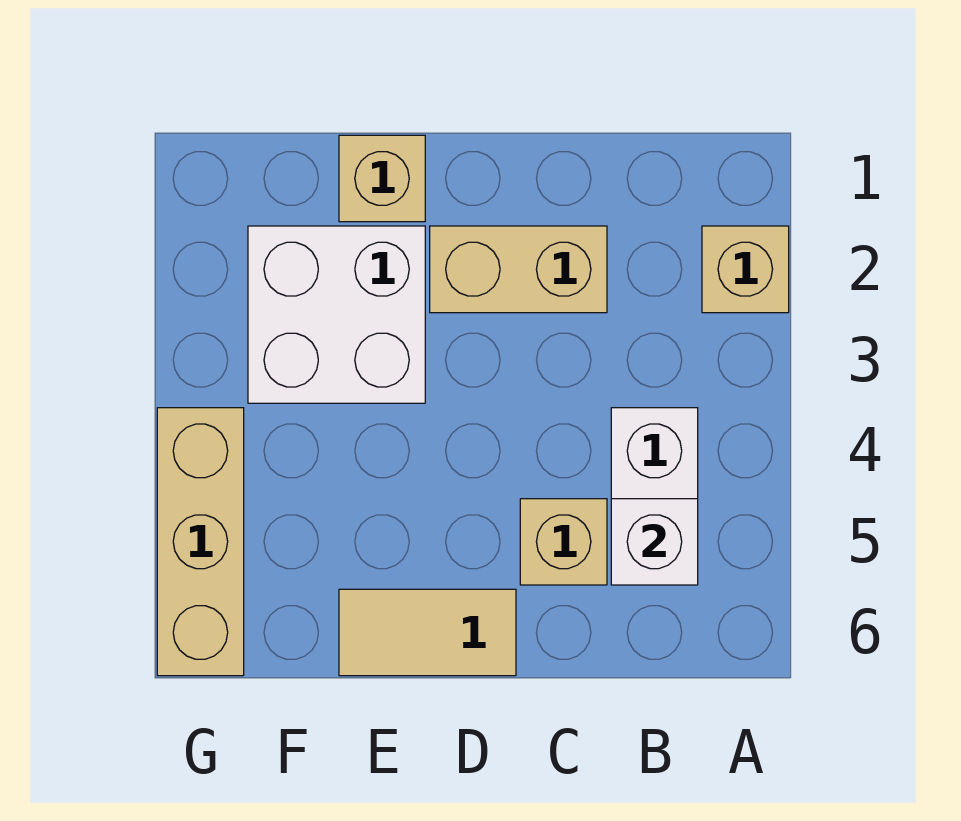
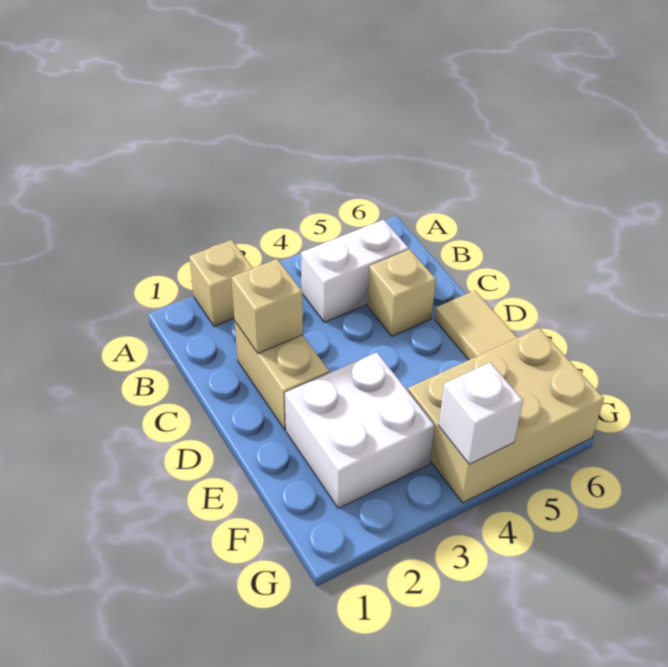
white brick B5 level 2 -> white brick G4 level 2
tan brick E1 level 1 -> tan brick C2 level 2
tan brick G4:G6 level 1 -> tan brick F4:G6 level 1

